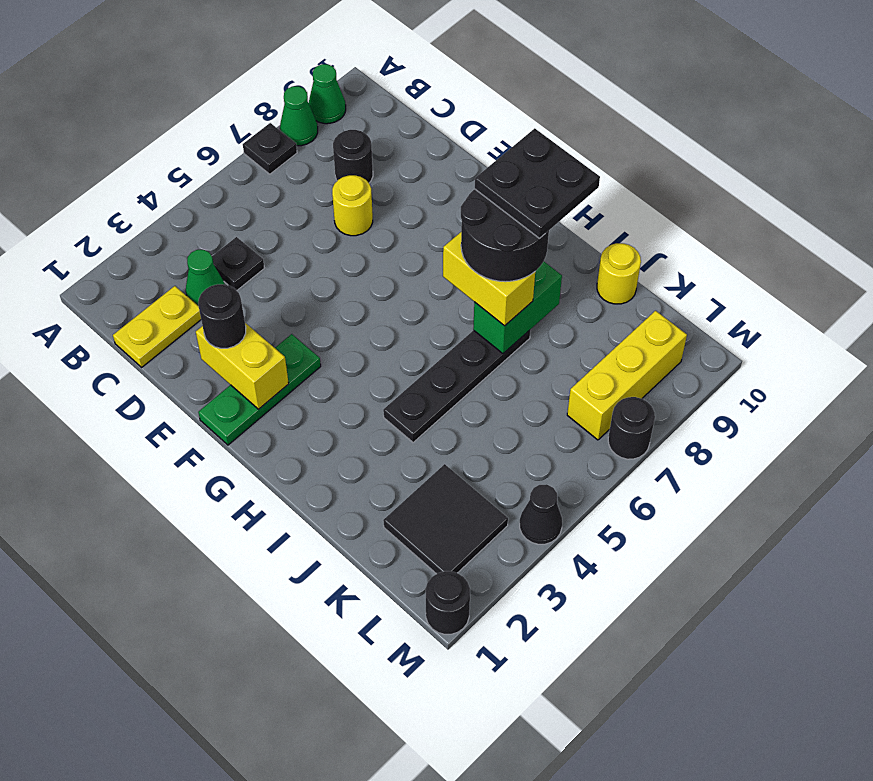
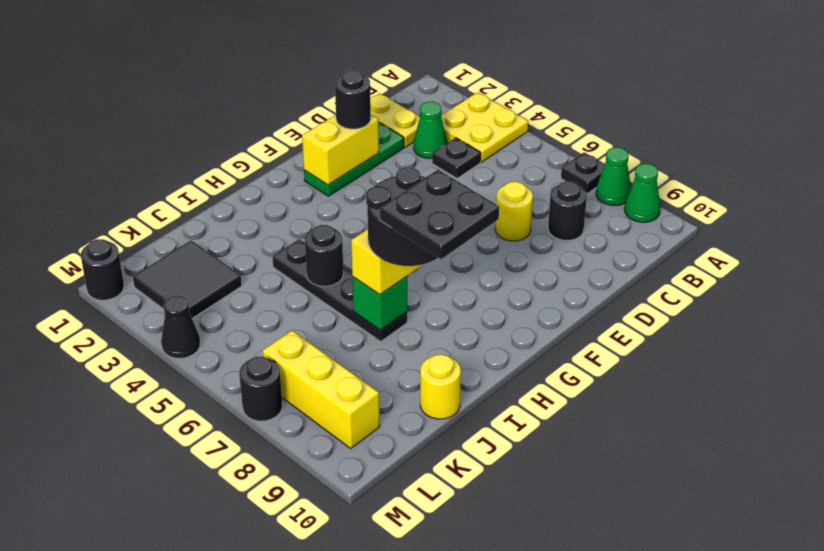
none -> yellow plate A3:B4 level 1
green plate F1:F3 level 1 -> green plate D2:F2 level 1
none -> black round brick I5 level 2
green brick I7:I8 level 2 -> green brick I7 level 2

